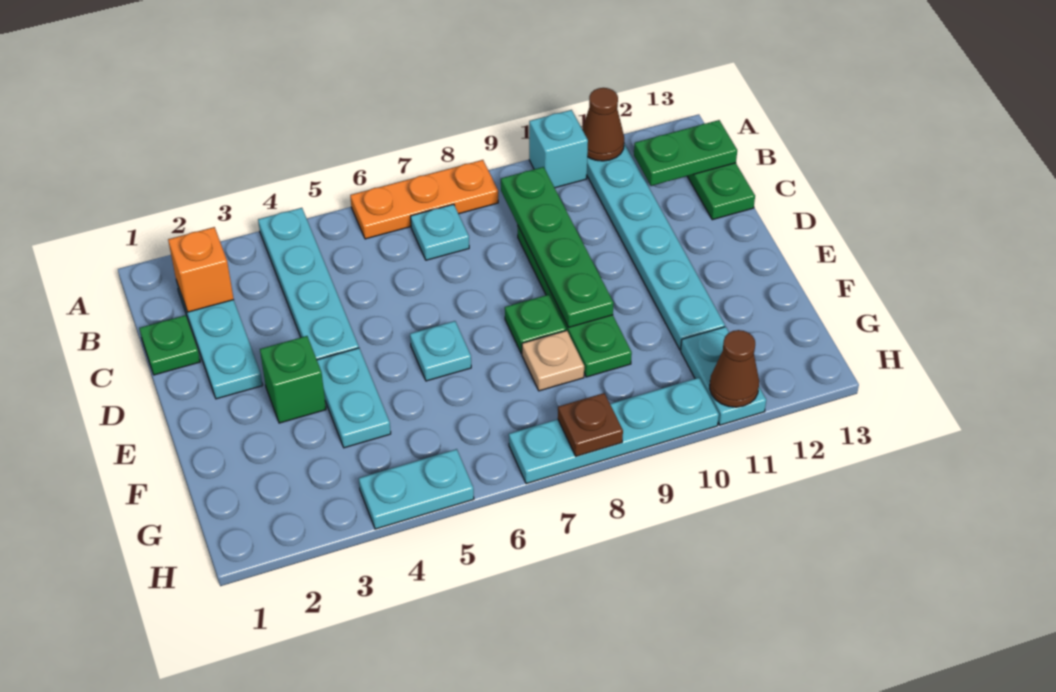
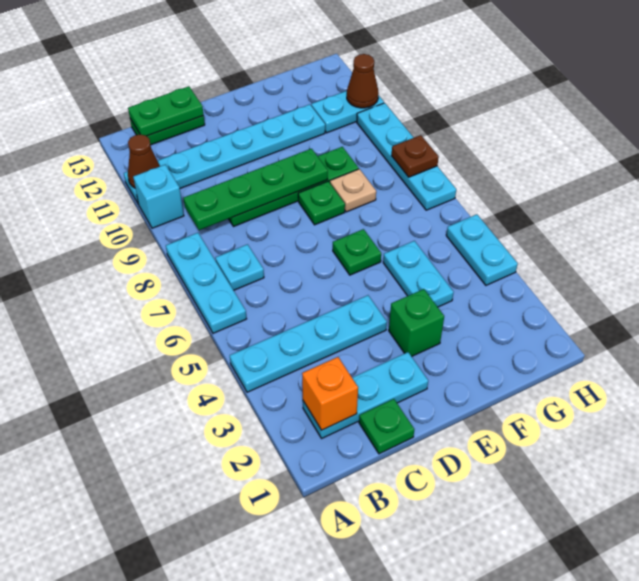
orange plate A6:A8 level 1 -> cyan plate A6:A8 level 1
green plate B12:B13 level 2 -> green plate B13:C13 level 2
cyan plate E4:F4 level 1 -> cyan plate F4:F5 level 1
cyan plate E6 level 1 -> green plate E6 level 1

